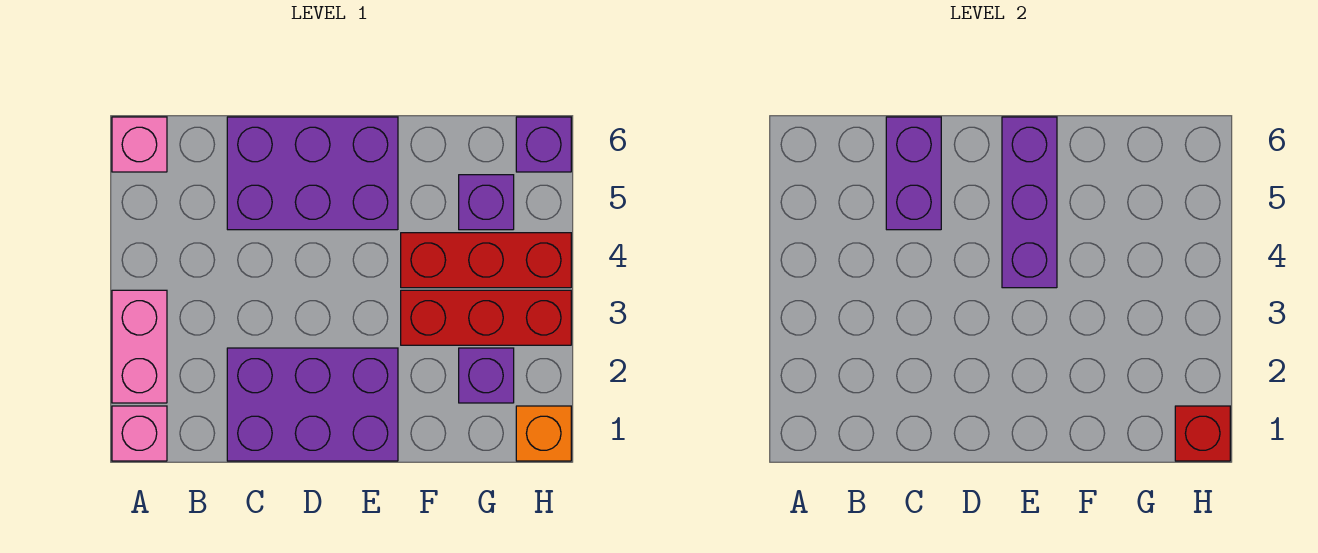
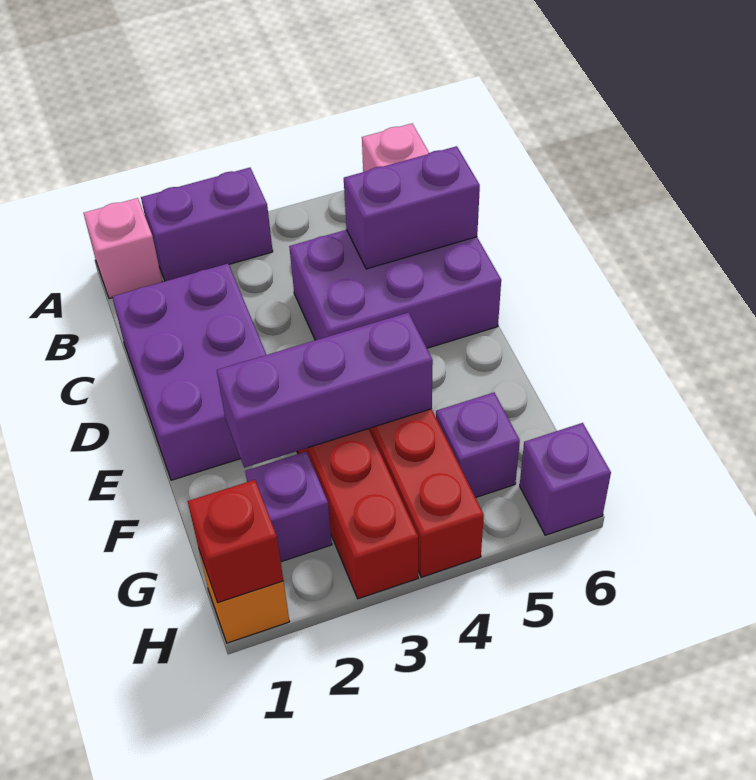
pink brick A2:A3 level 1 -> purple brick A2:A3 level 1
purple brick C5:E6 level 1 -> purple brick C4:D6 level 1
purple brick E4:E6 level 2 -> purple brick F2:F4 level 2

